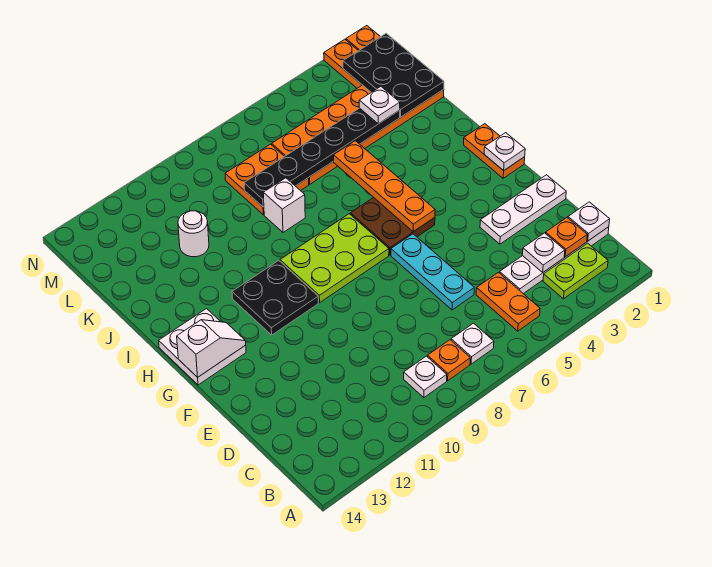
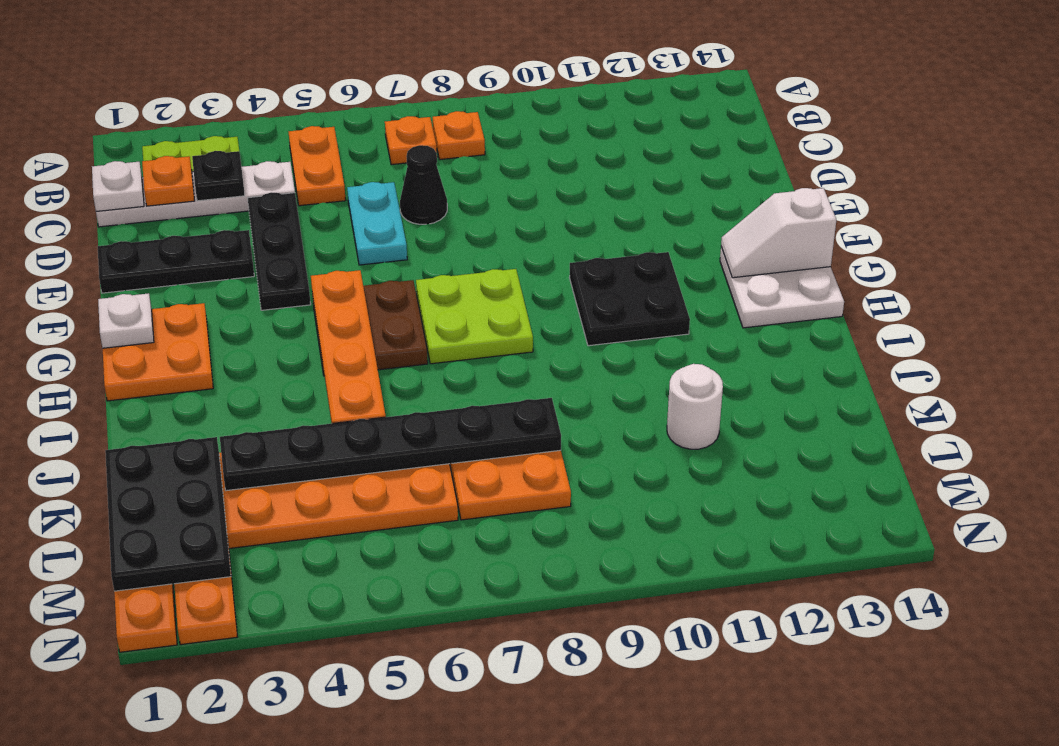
white plate B7 level 1 -> orange plate B7 level 1
white plate B9 level 1 -> none
white plate C3 level 2 -> black plate C3 level 2
none -> black plate D4:F4 level 1
cyan plate D6:F6 level 1 -> cyan plate D6:E6 level 1
none -> black cone D7 level 1
white plate E1:E3 level 1 -> black plate E1:E3 level 1
orange plate G1:H1 level 1 -> orange plate G1:H2 level 1
lime plate G7:H9 level 1 -> lime plate G7:H8 level 1
white brick J8 level 1 -> none
white plate K3 level 3 -> none

